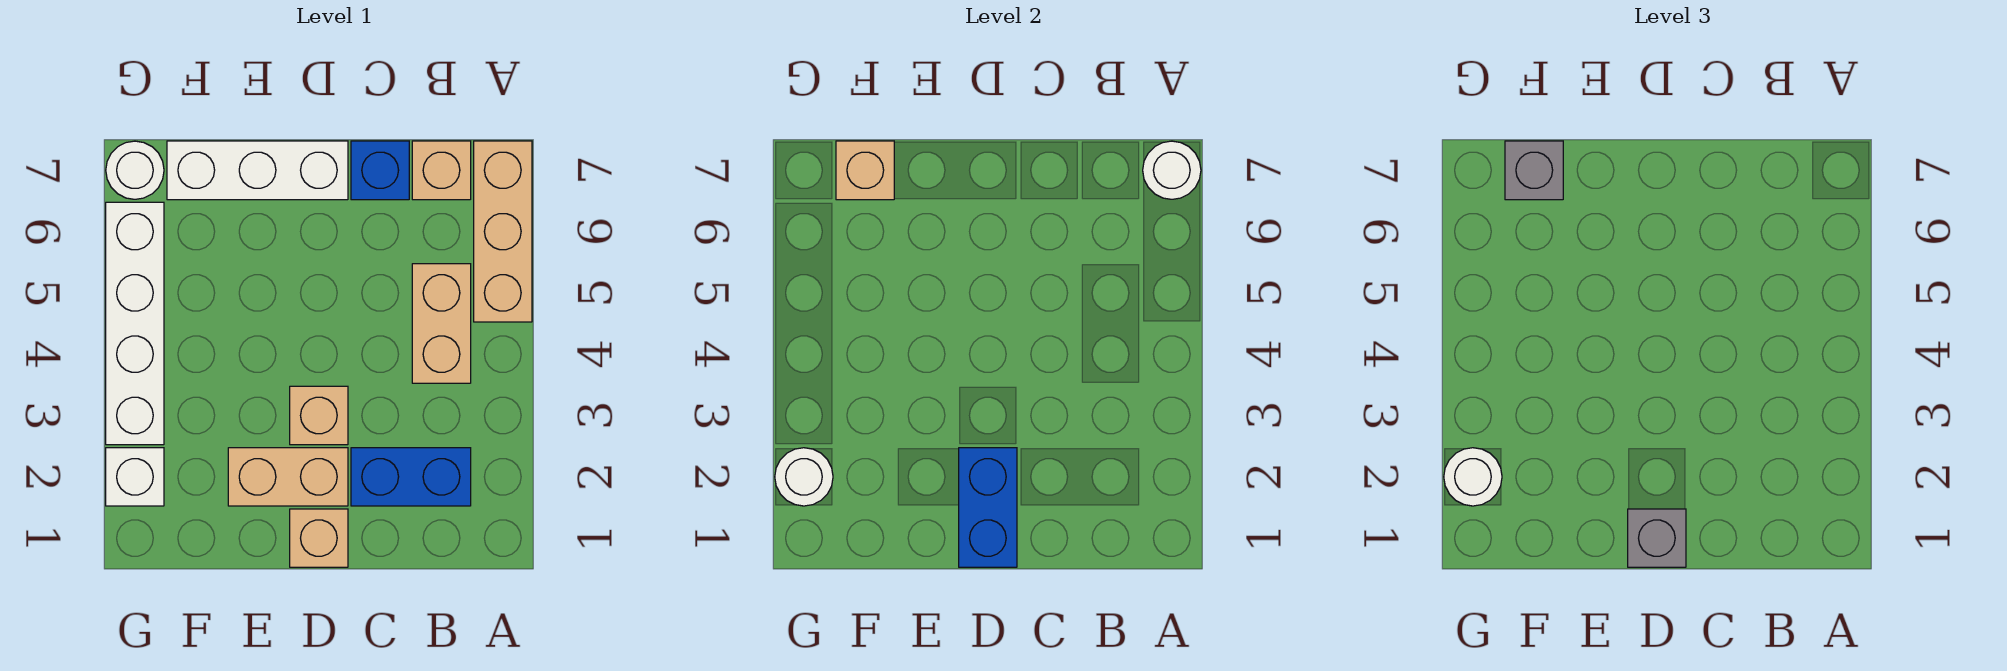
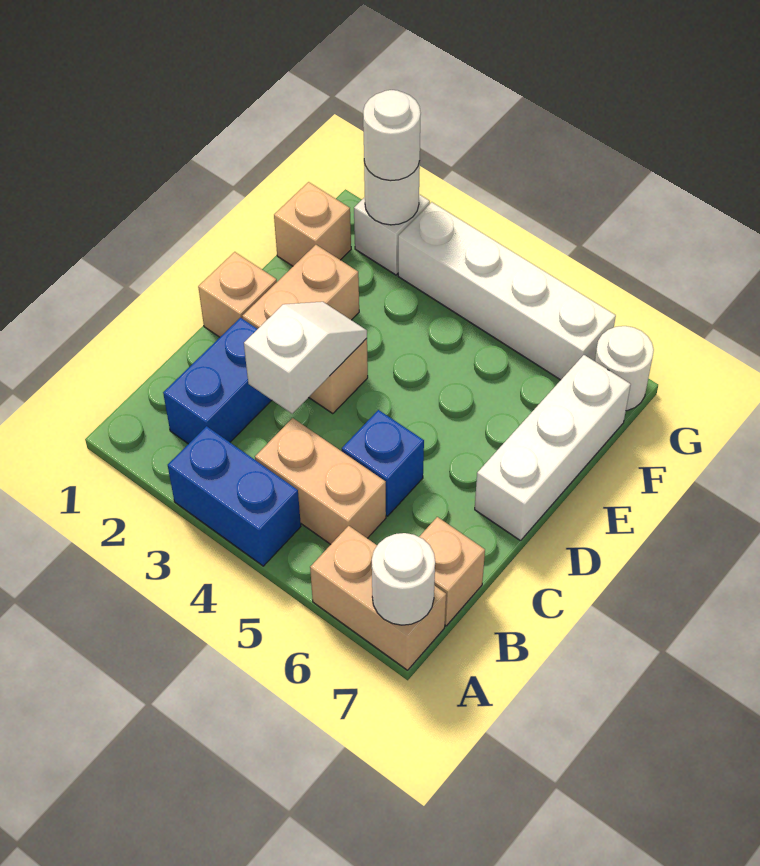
tan brick A5:A7 level 1 -> tan brick A6:A7 level 1
none -> white slope C3:D3 level 2 top C
blue brick C7 level 1 -> blue brick C5 level 1
blue brick D1:D2 level 2 -> blue brick A3:A4 level 1
grey brick D1 level 3 -> none
tan brick F7 level 2 -> tan brick F1 level 1
grey brick F7 level 3 -> none

